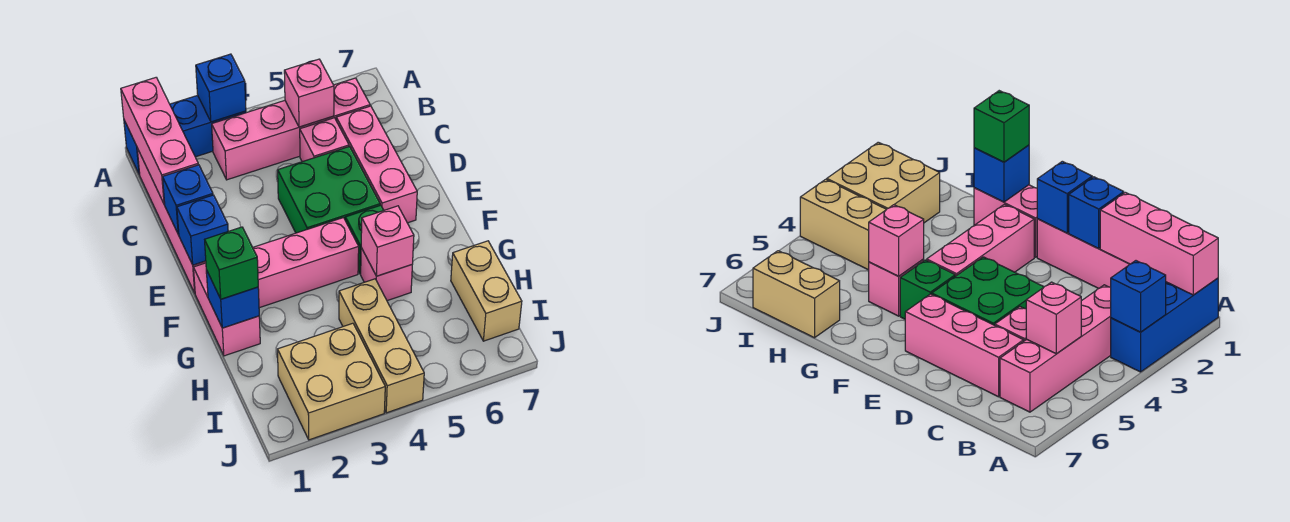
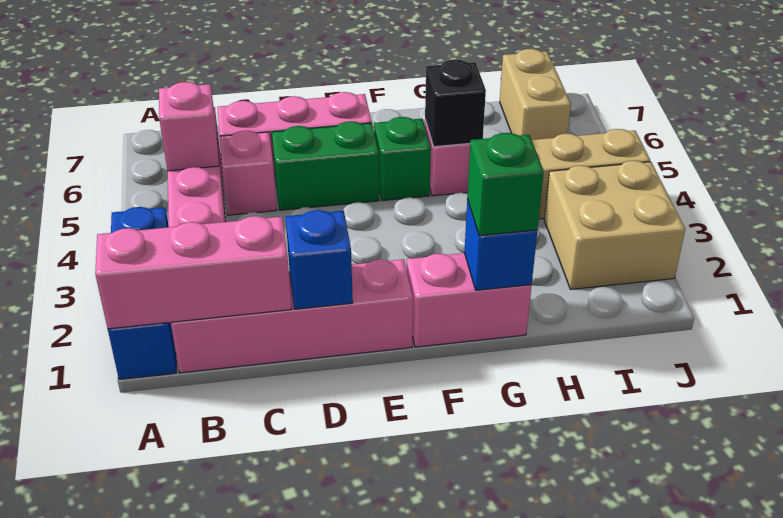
blue brick A3 level 2 -> none
green brick D4:E5 level 1 -> green brick D5:E5 level 1
blue brick E1 level 2 -> none
pink brick F2:F4 level 1 -> none
pink brick G5 level 2 -> black brick G5 level 2
tan brick H7:I7 level 1 -> tan brick I6:I7 level 1

